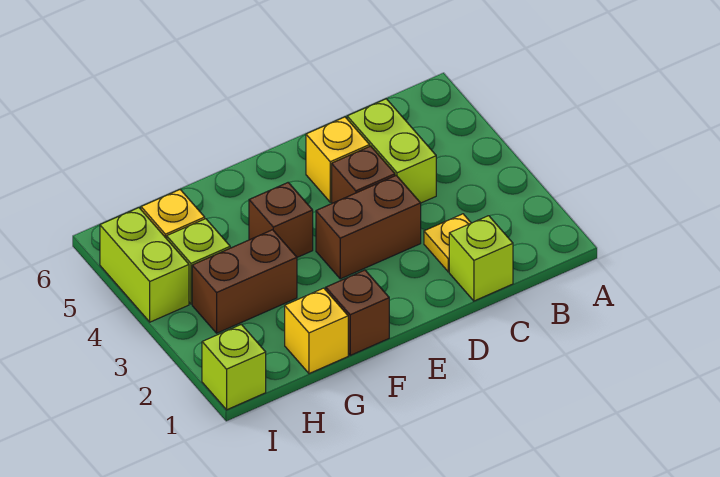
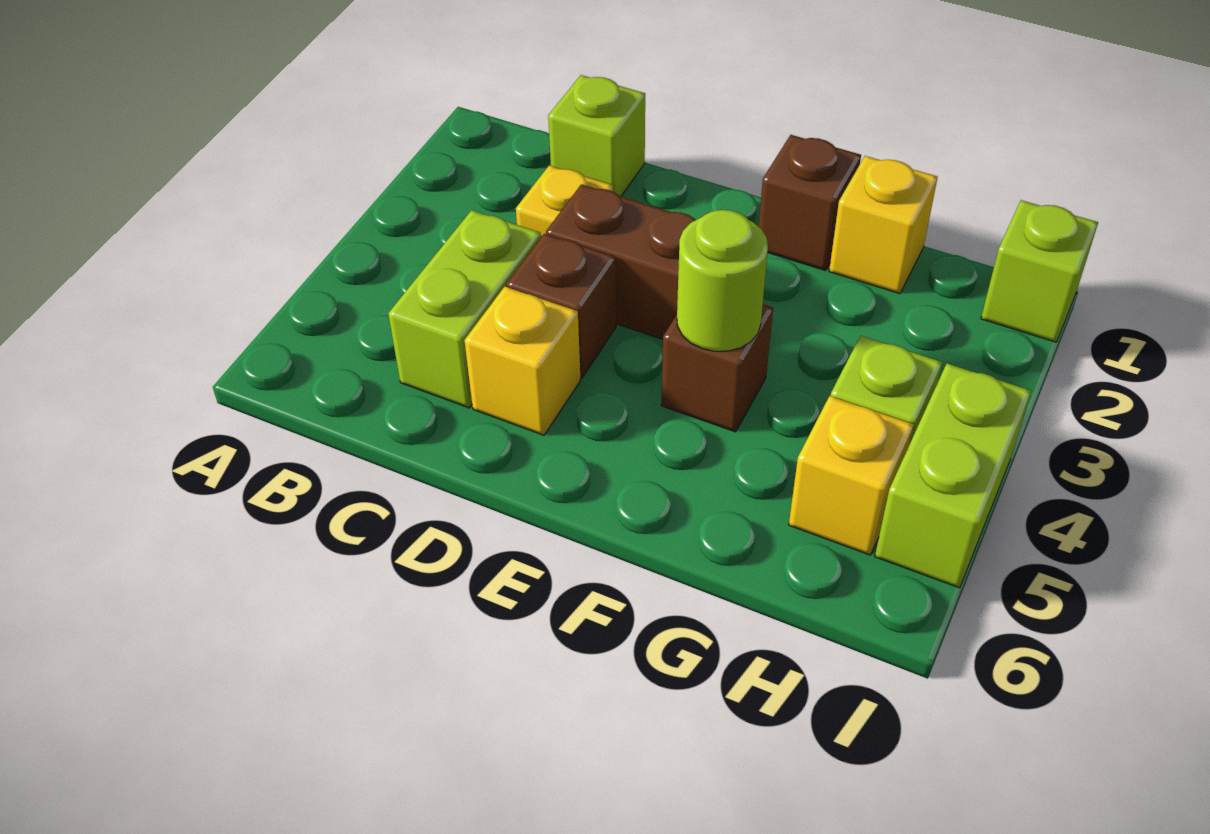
none -> lime round brick F4 level 2
brown brick G3:H3 level 1 -> none

